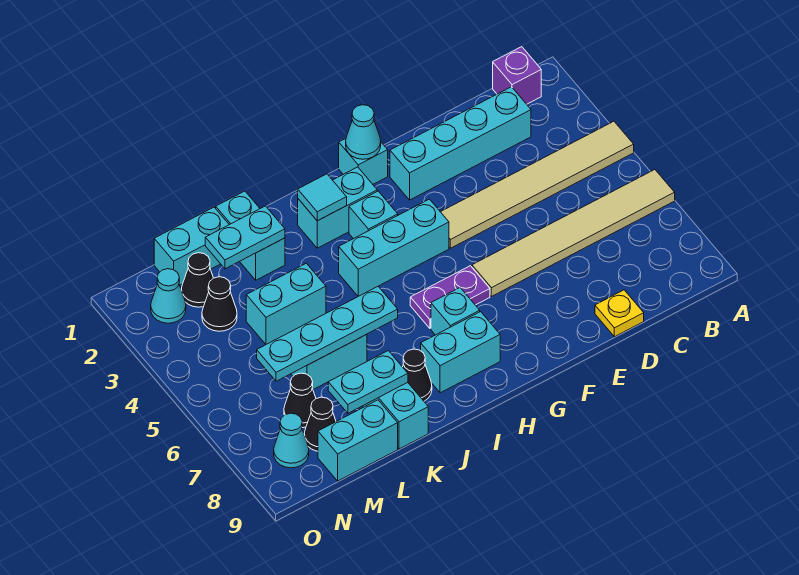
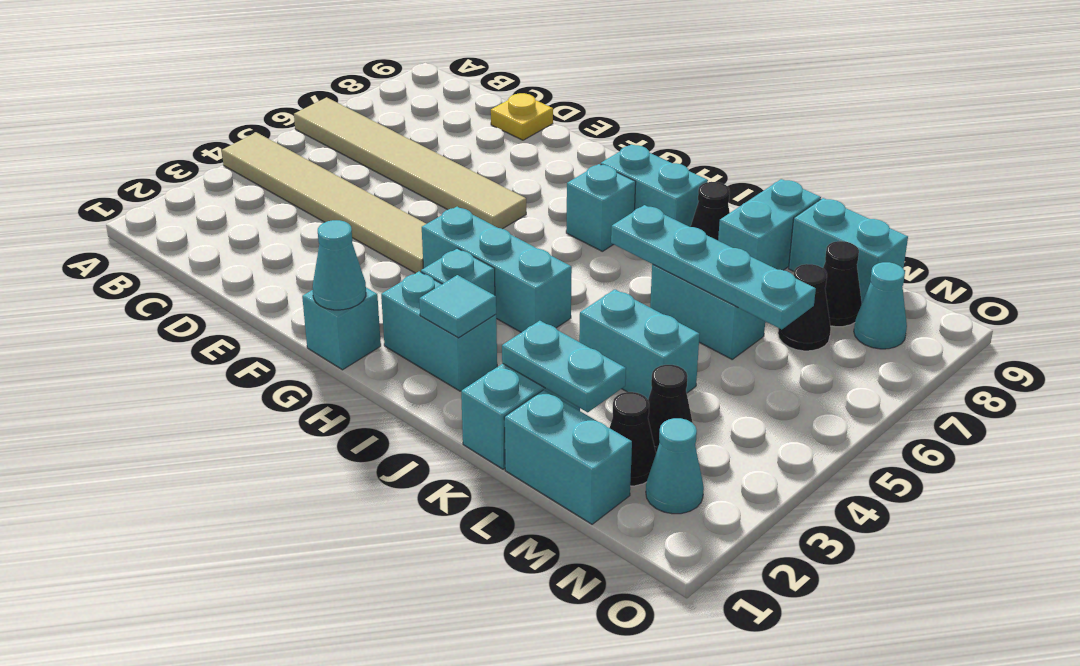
purple brick B1 level 1 -> none
cyan brick C2:F2 level 1 -> none
purple plate G6:H6 level 1 -> none
cyan plate K8:L8 level 2 -> none

